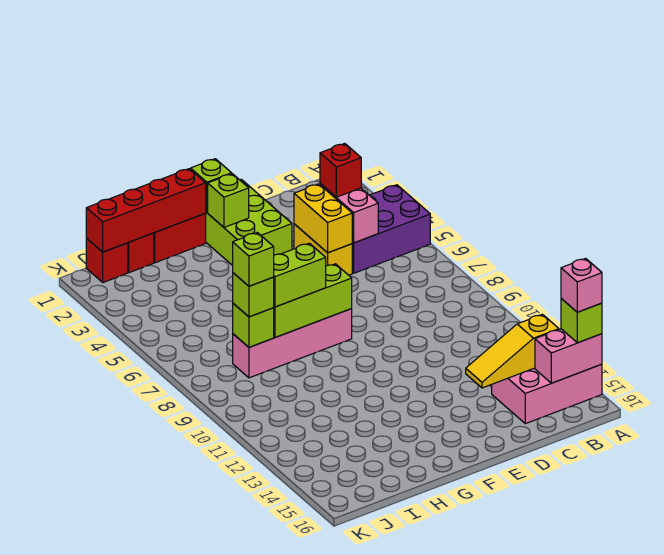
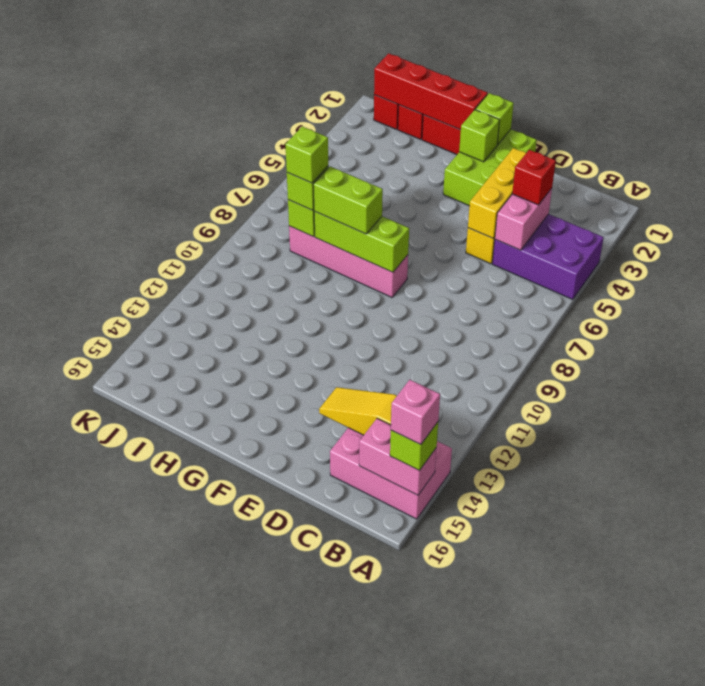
yellow brick D4:D5 level 2 -> yellow brick D3:D5 level 2

